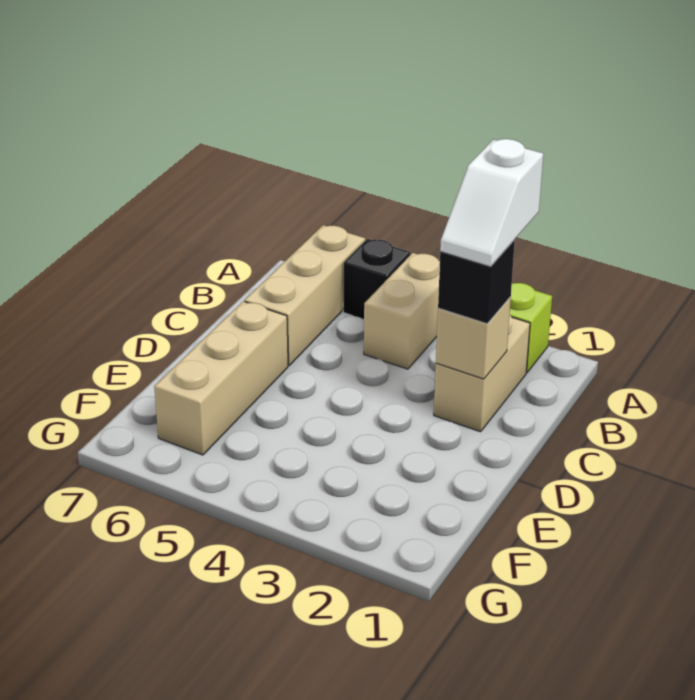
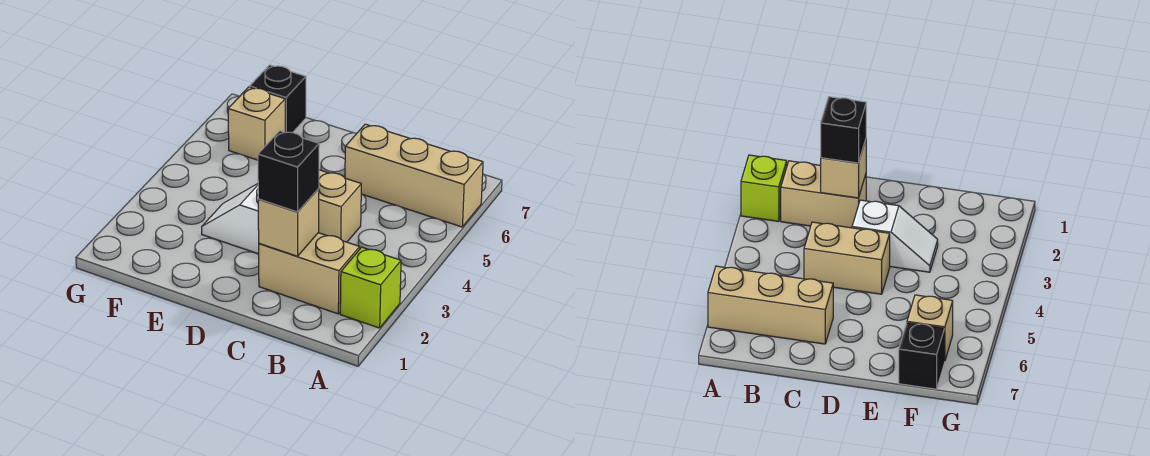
tan brick A4:B4 level 1 -> tan brick C4:D4 level 1
black brick A5 level 1 -> black brick F7 level 1
white slope B2:C2 level 4 top B -> white slope D3:E3 level 1 top D
tan brick D6:F6 level 1 -> tan brick F6 level 1

